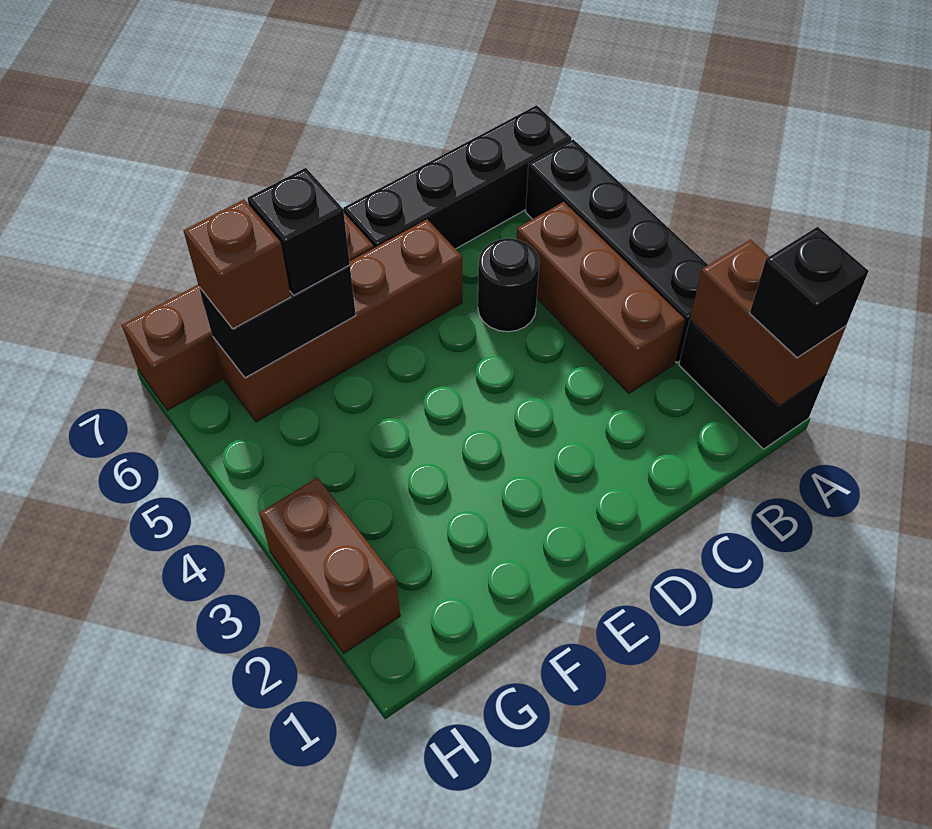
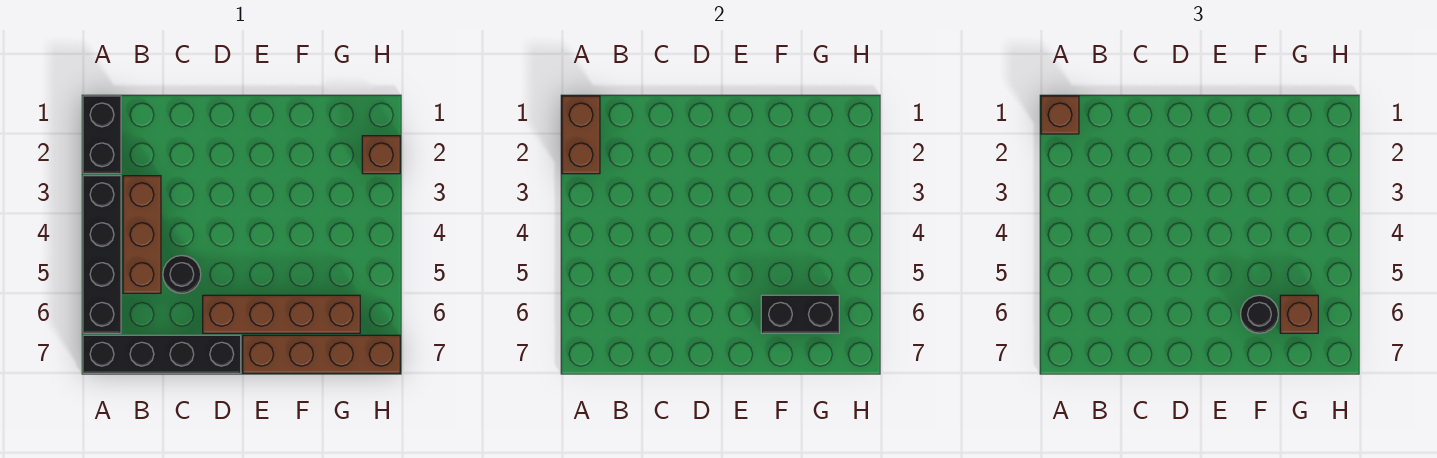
black brick A1 level 3 -> brown brick A1 level 3
black brick F6 level 3 -> black round brick F6 level 3
brown brick H2:H3 level 1 -> brown brick H2 level 1

